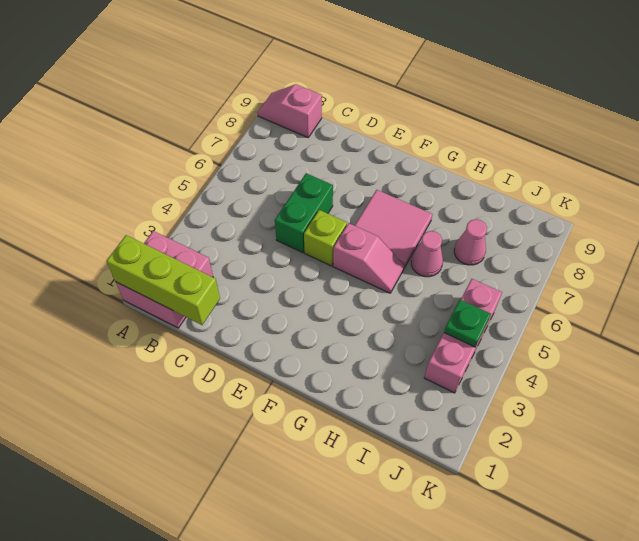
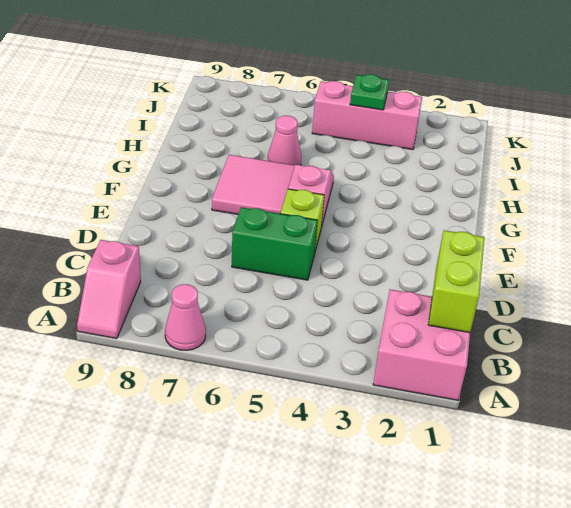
lime brick A1:C1 level 2 -> lime brick B1:C1 level 2
pink cone I7 level 1 -> pink cone A7 level 1

